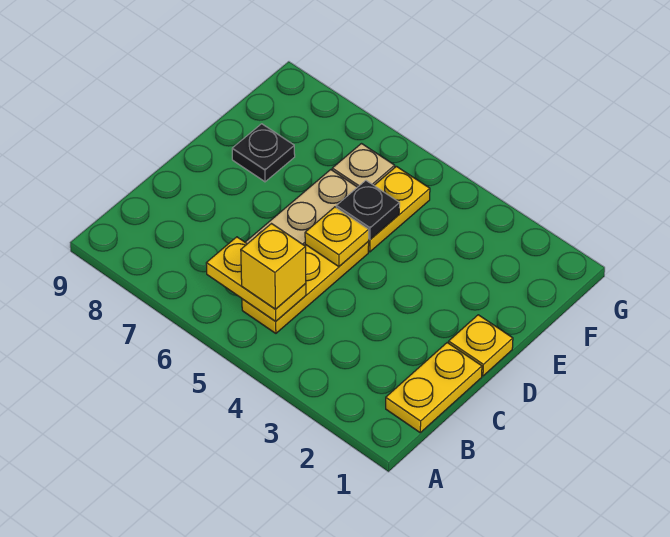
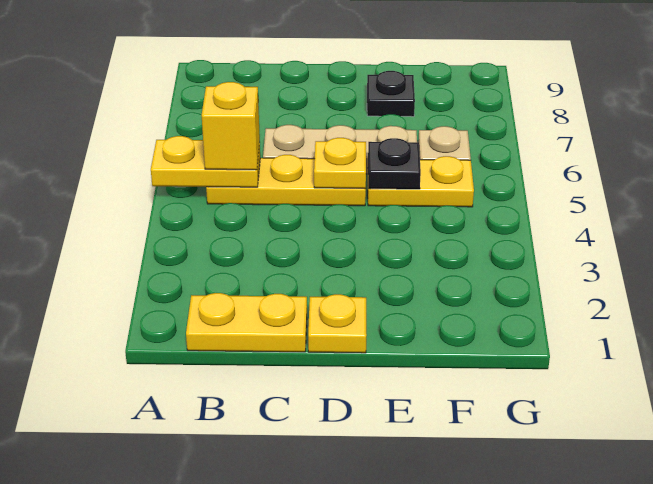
yellow plate B5:B6 level 2 -> yellow plate A5:B5 level 2

